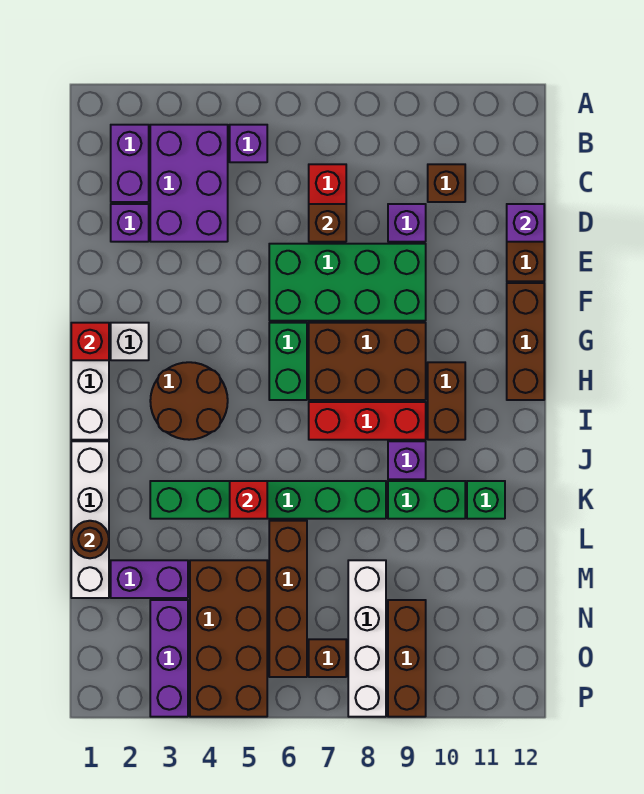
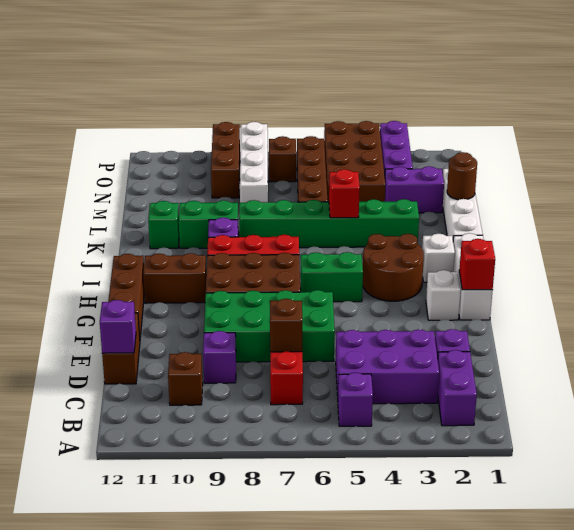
purple brick B3:D4 level 1 -> purple brick C3:D5 level 1
green brick G6:H6 level 1 -> green brick H5:H6 level 1
brown brick H10:I10 level 1 -> brown brick H10:H11 level 1
none -> white brick I2 level 1

